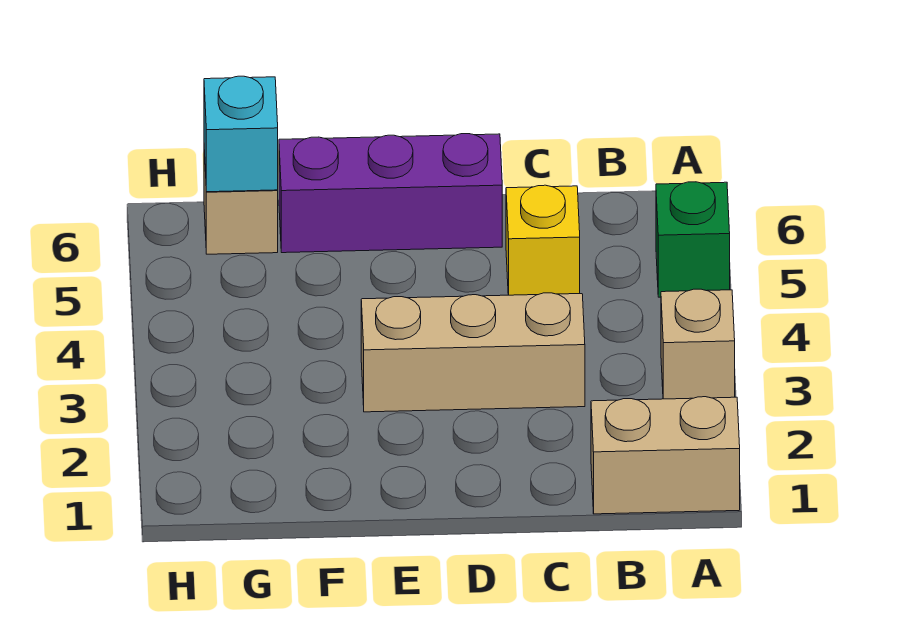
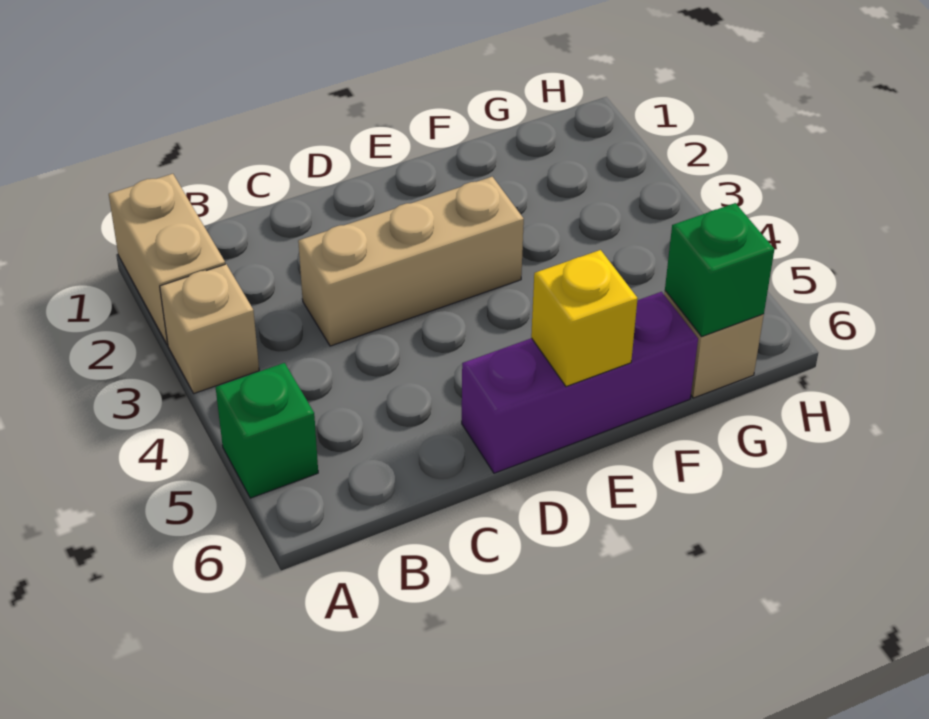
tan brick A1:B1 level 1 -> tan brick A1:A2 level 1
yellow brick C5 level 1 -> yellow brick E6 level 2
cyan brick G6 level 2 -> green brick G6 level 2

